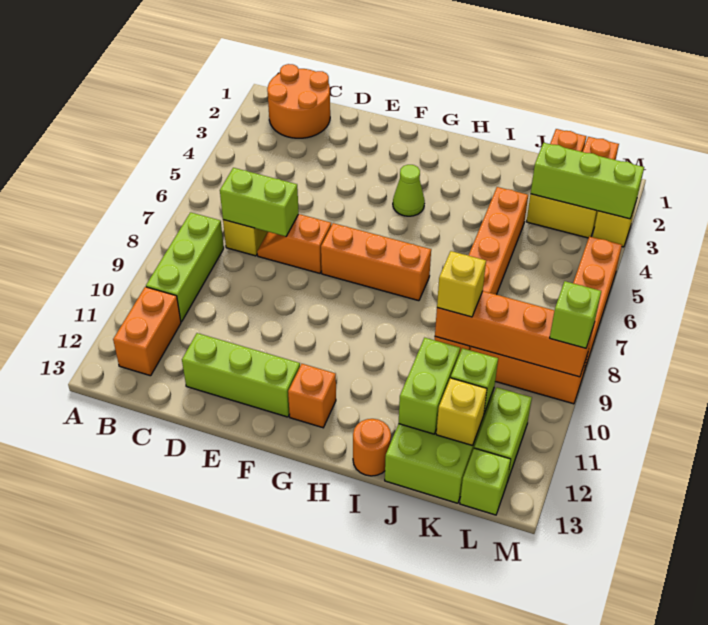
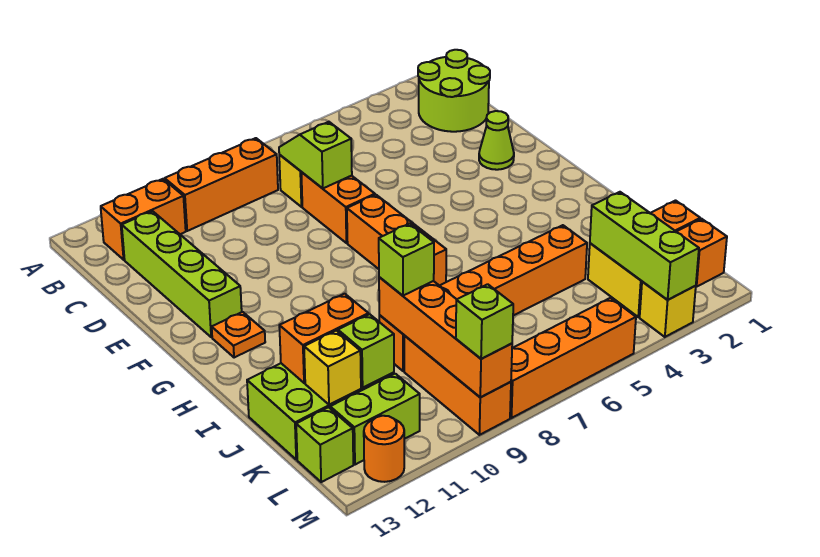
orange round brick B1:C2 level 1 -> lime round brick B1:C2 level 1
lime brick B8:B10 level 1 -> orange brick B8:B10 level 1
lime brick C7:D7 level 2 -> lime slope C7:D7 level 2 top D
orange slope D7:E7 level 1 top E -> orange brick D7:E7 level 1
lime brick D12:F12 level 1 -> lime brick C12:F12 level 1
lime cone G4 level 1 -> lime cone E2 level 1
orange brick G12 level 1 -> orange plate G12 level 1
orange round brick I13 level 1 -> orange round brick M12 level 1
yellow brick J9 level 3 -> lime brick J9 level 3
lime brick J11:J12 level 2 -> orange brick J11:J12 level 2

